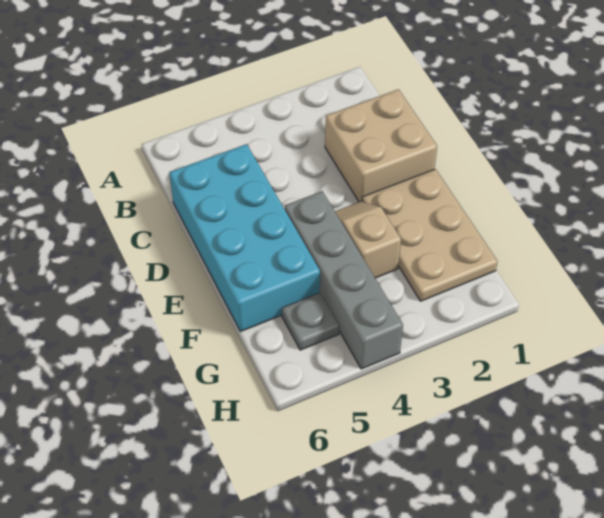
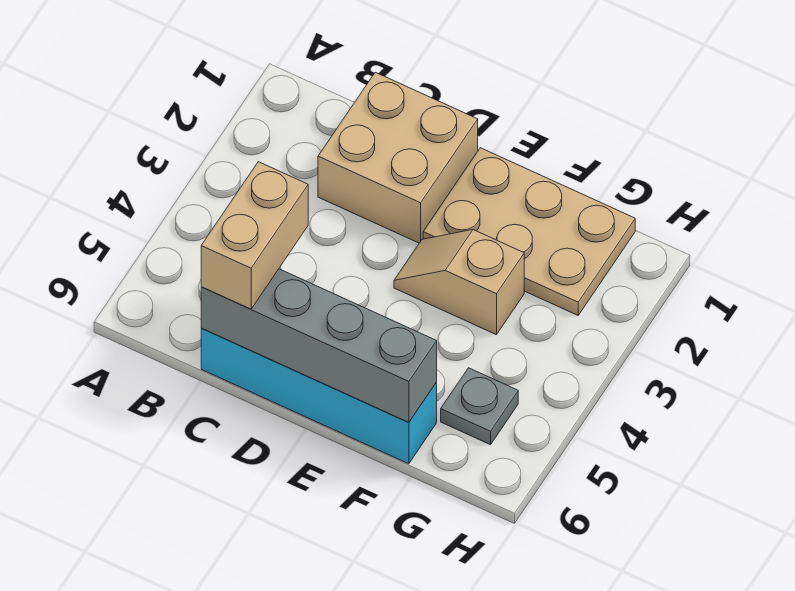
cyan brick C5:F6 level 1 -> cyan brick C6:F6 level 1
none -> tan brick C5:C6 level 3
grey brick E4:H4 level 1 -> grey brick C6:F6 level 2

